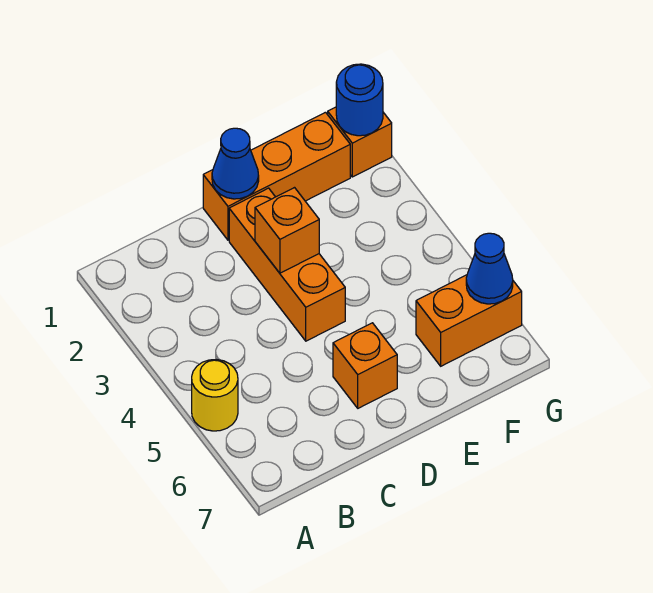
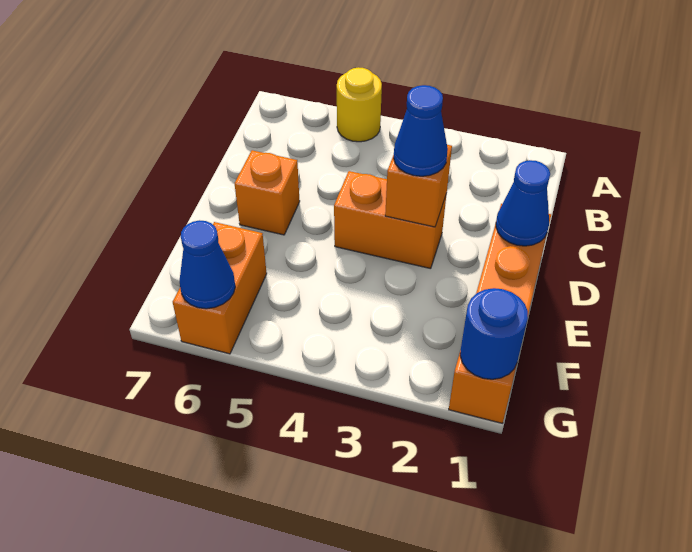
orange brick D2:D4 level 1 -> orange brick D3:D4 level 1
none -> blue cone D3 level 3

